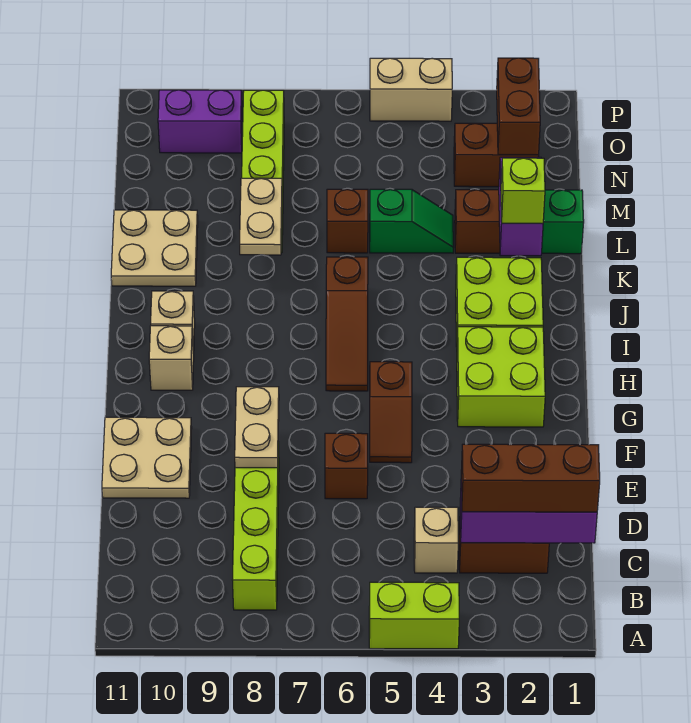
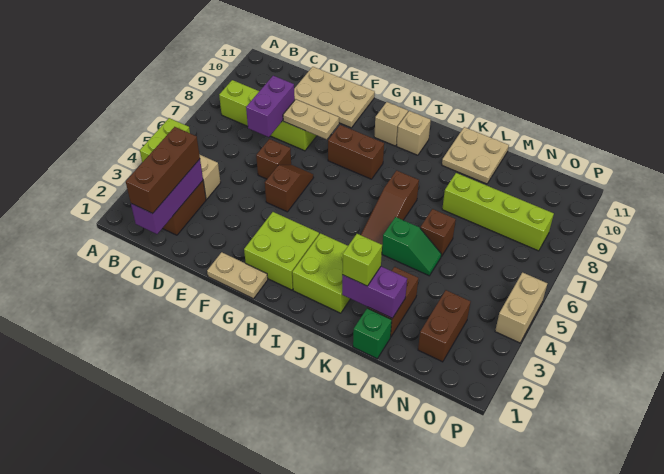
tan plate E10:F11 level 1 -> tan plate D10:F11 level 1
brown slope F5:G5 level 1 top G -> brown slope F5:F6 level 1 top 5
brown slope H6:J6 level 1 top J -> brown slope J5:J7 level 1 top 7
tan plate K8:L8 level 2 -> tan plate F1:G1 level 1
green slope L4:L5 level 1 top 5 -> green slope K5:L5 level 1 top K
brown brick N2:O2 level 2 -> brown brick G8:H8 level 1
purple brick O9:O10 level 1 -> purple brick D7:D8 level 2

